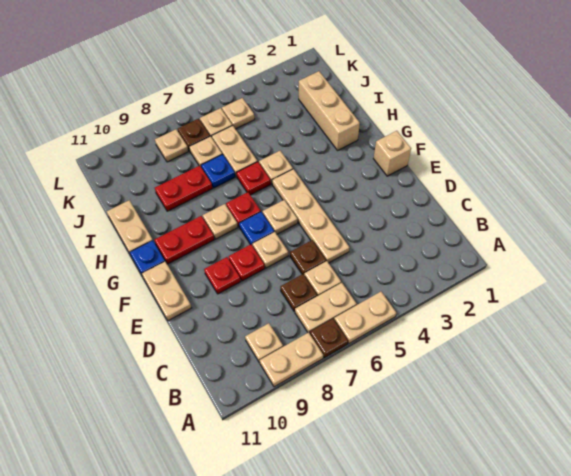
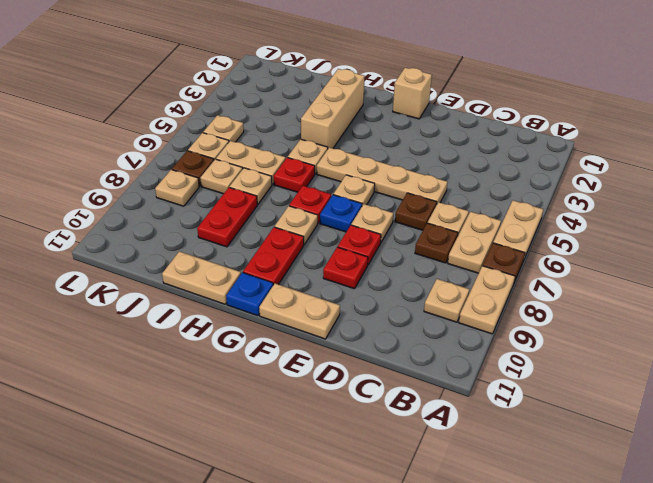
tan brick H2:J2 level 1 -> tan brick H2:H4 level 1
blue plate I7 level 1 -> tan plate I7 level 1

